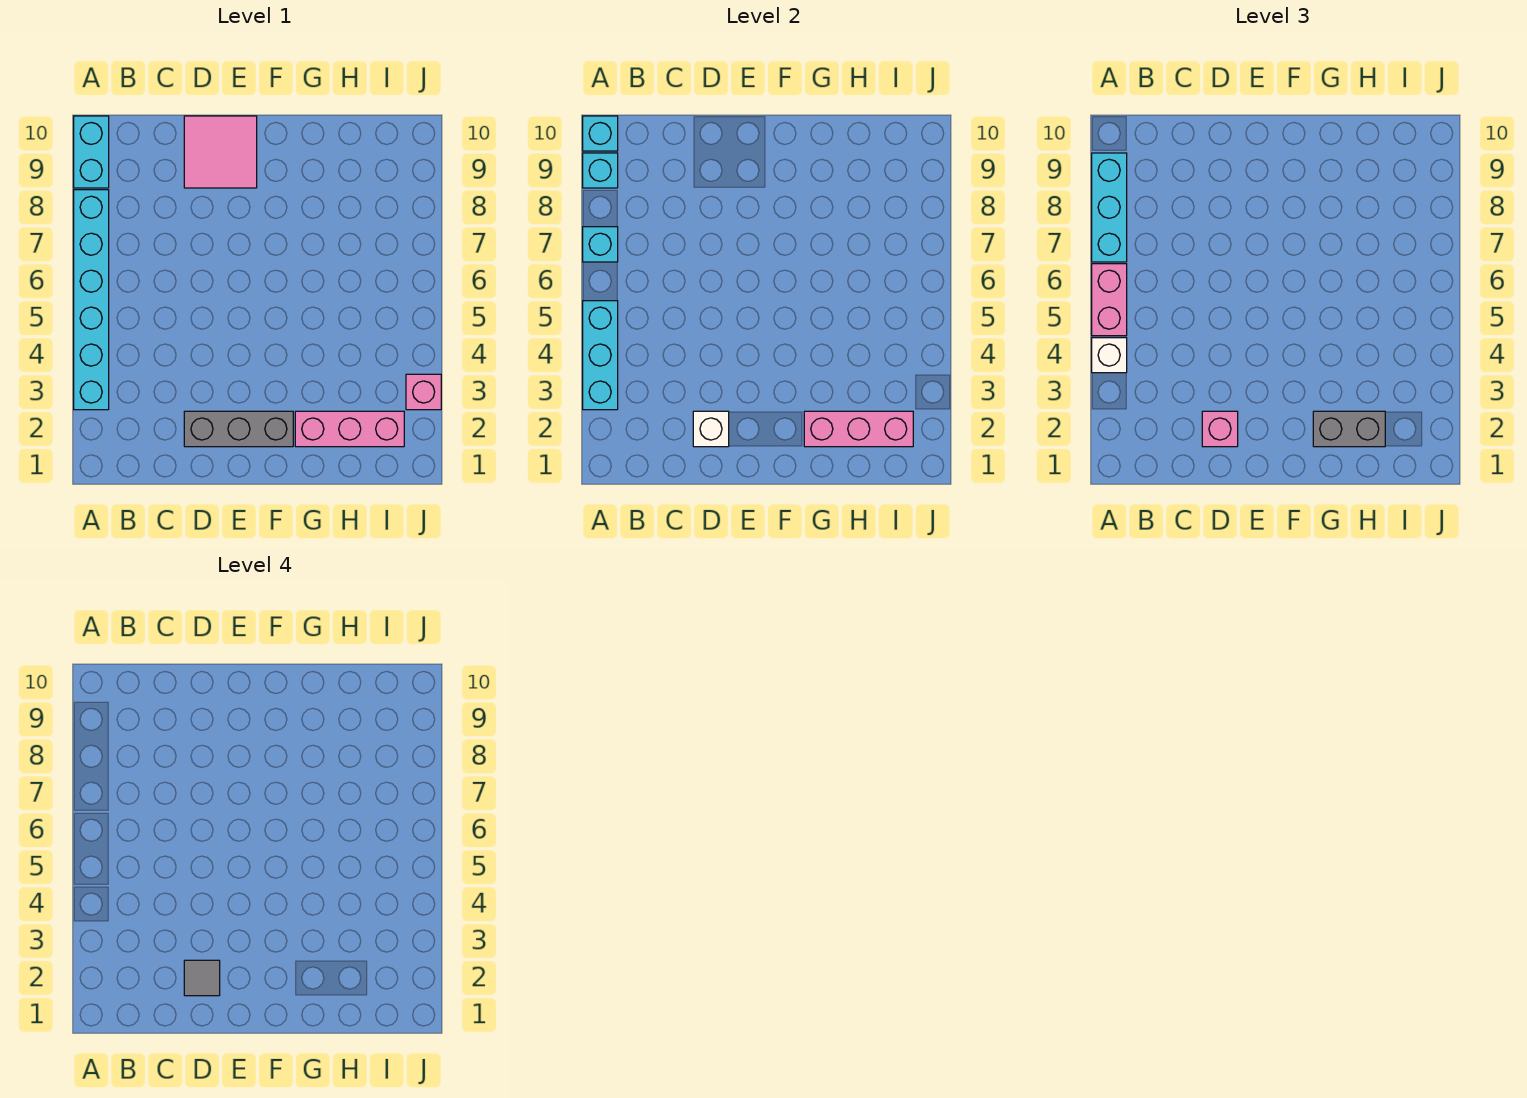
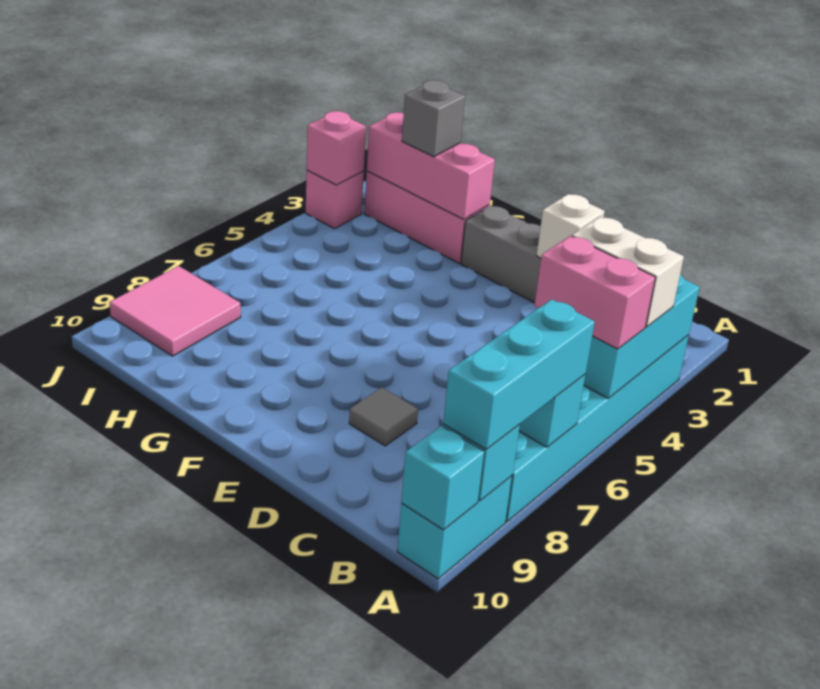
white brick A4 level 3 -> white brick A4:B4 level 3
pink brick A5:A6 level 3 -> pink brick A5:B5 level 3
pink brick D2 level 3 -> pink brick J3 level 2
grey tile D2 level 4 -> grey tile D8 level 1
pink tile D9:E10 level 1 -> pink tile I8:J9 level 1
grey brick G2:H2 level 3 -> grey brick H2 level 3

